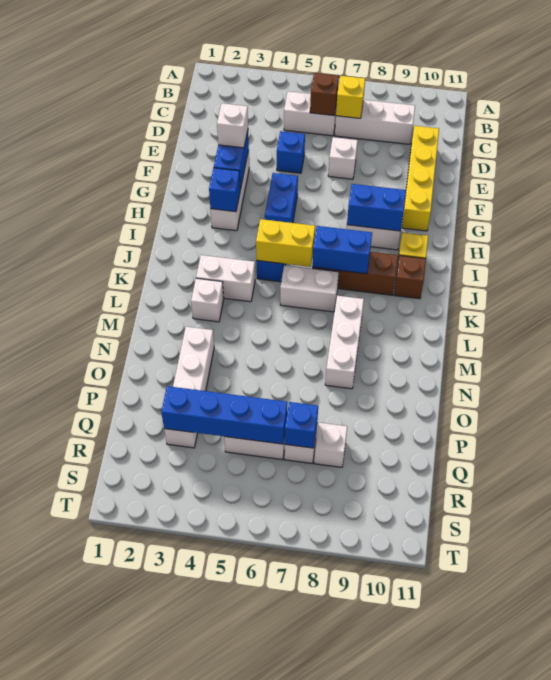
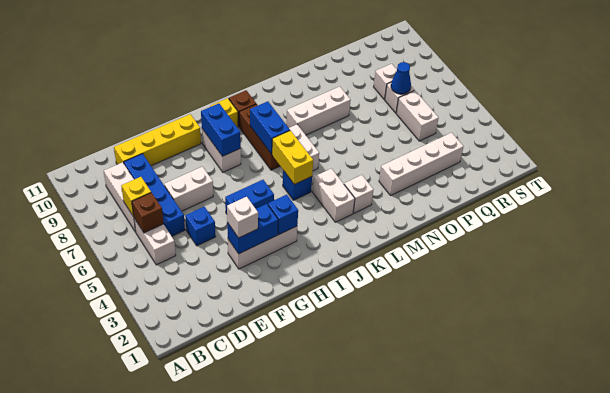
white brick E7 level 1 -> white brick E7:F7 level 1
blue brick Q3:Q6 level 2 -> blue brick D6:D9 level 1
blue brick Q7 level 2 -> blue cone Q7 level 2

